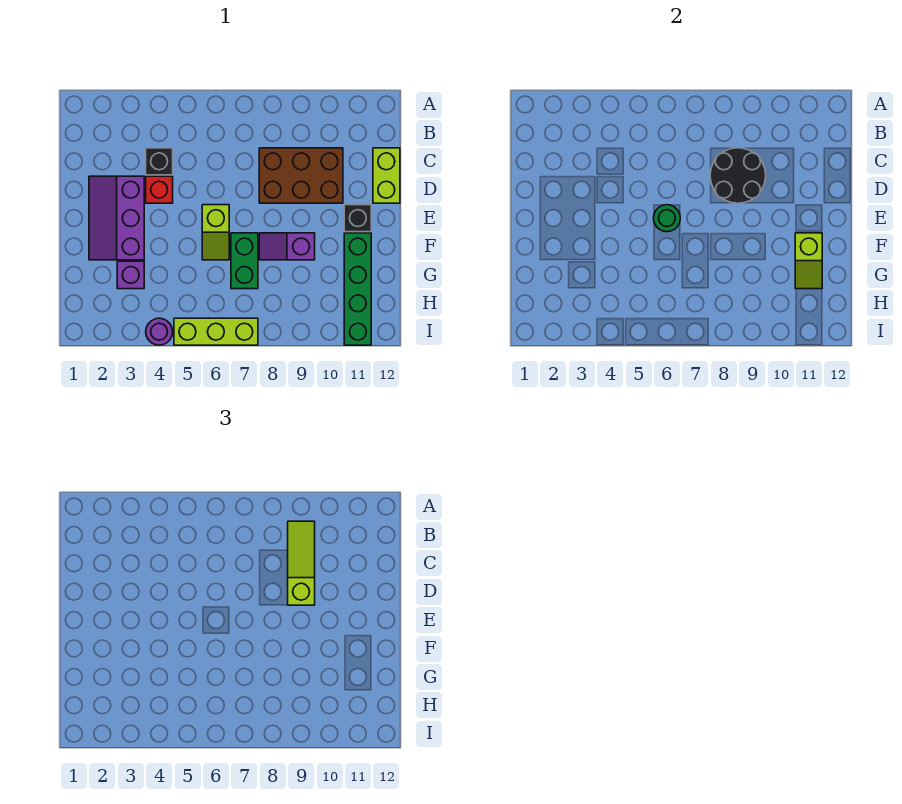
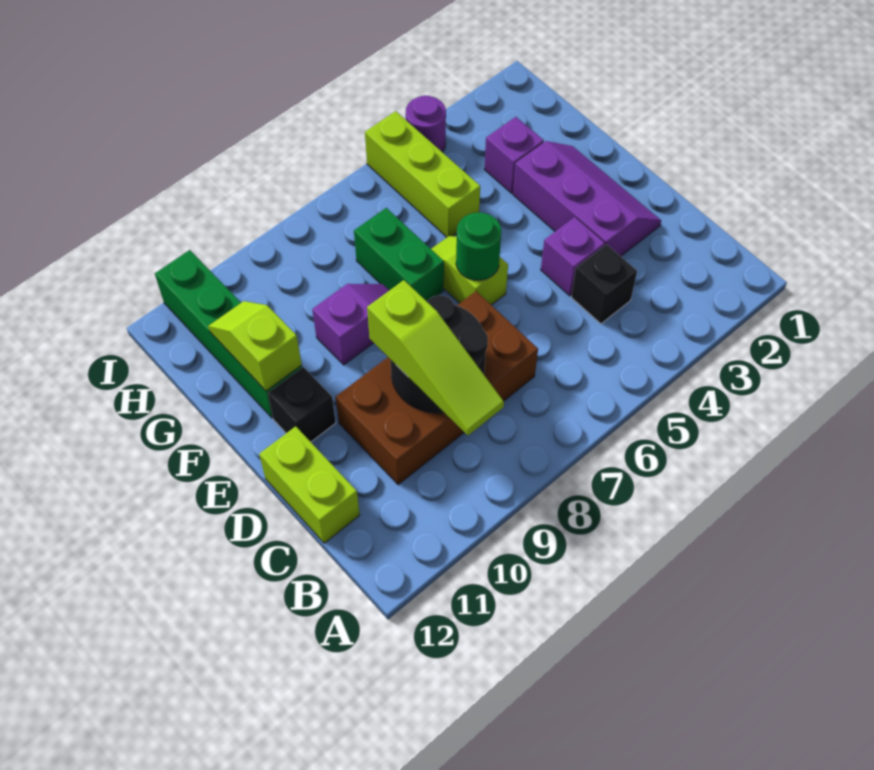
brown brick C8:D10 level 1 -> brown brick C7:D10 level 1
red brick D4 level 1 -> purple brick D4 level 1
lime brick I5:I7 level 1 -> lime brick G5:I5 level 1

